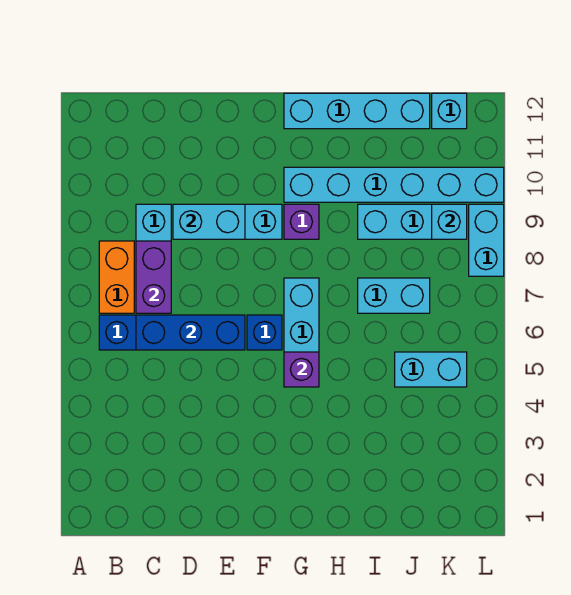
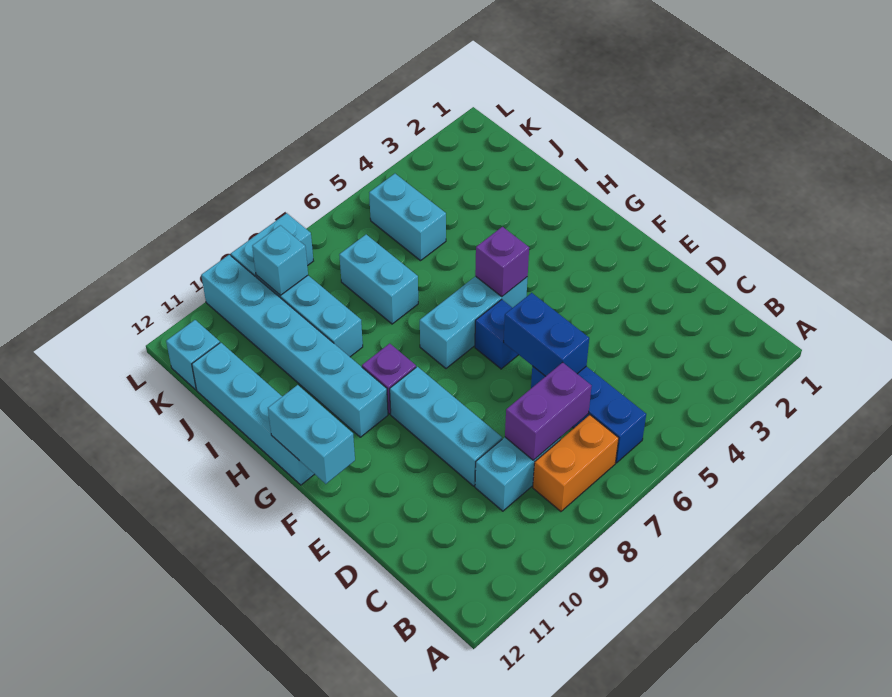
blue brick C6:E6 level 2 -> blue brick D6:E6 level 2
cyan brick D9:E9 level 2 -> cyan brick F12:G12 level 2

